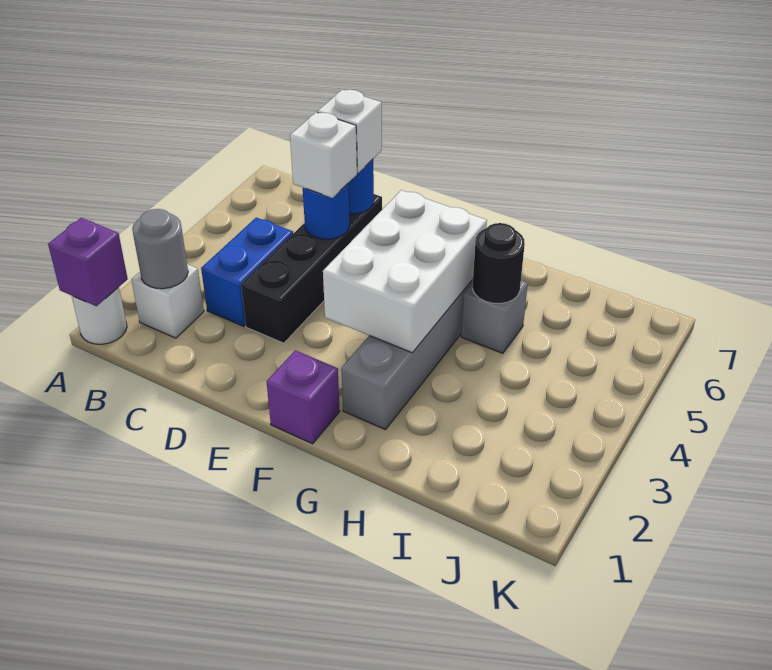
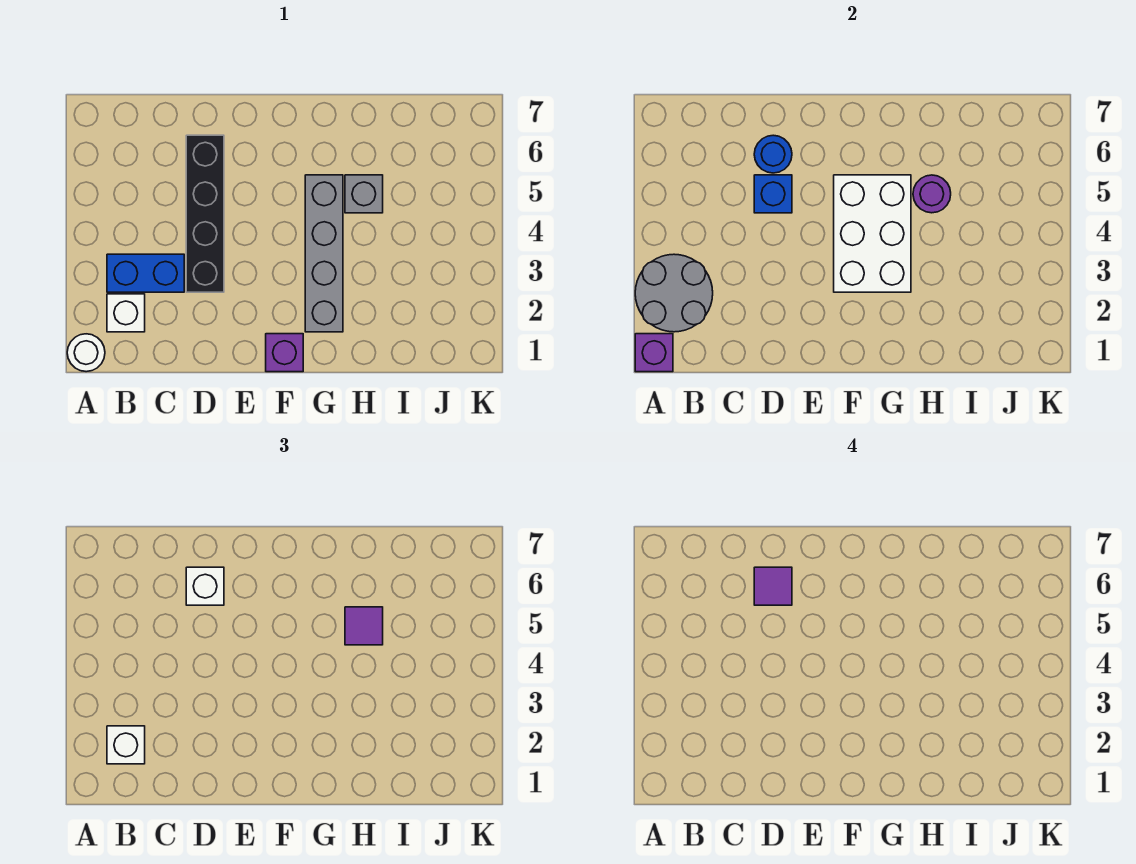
grey round brick B2 level 2 -> grey round brick A2:B3 level 2
blue brick C3:C4 level 1 -> blue brick B3:C3 level 1
blue round brick D5 level 2 -> blue brick D5 level 2
white brick D5 level 3 -> white brick B2 level 3
none -> purple tile D6 level 4
black round brick H5 level 2 -> purple round brick H5 level 2
none -> purple tile H5 level 3

